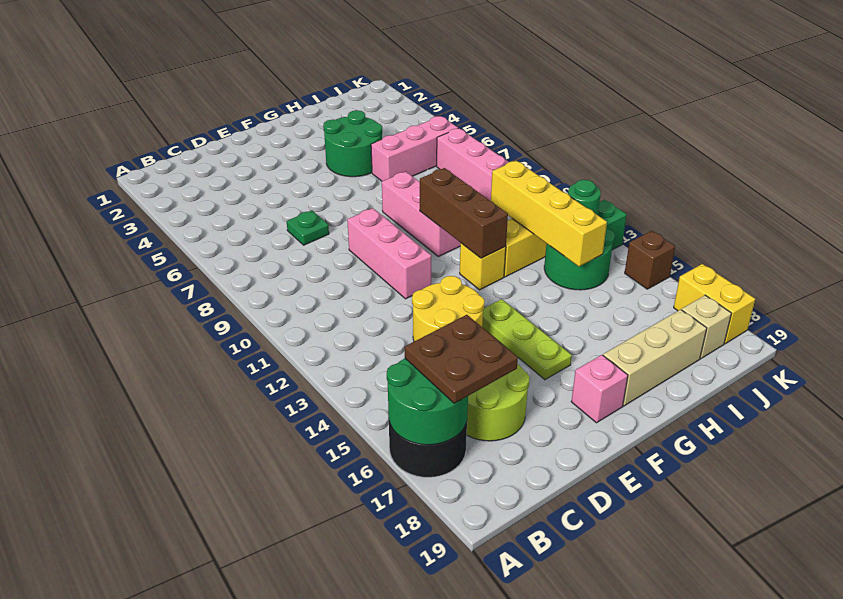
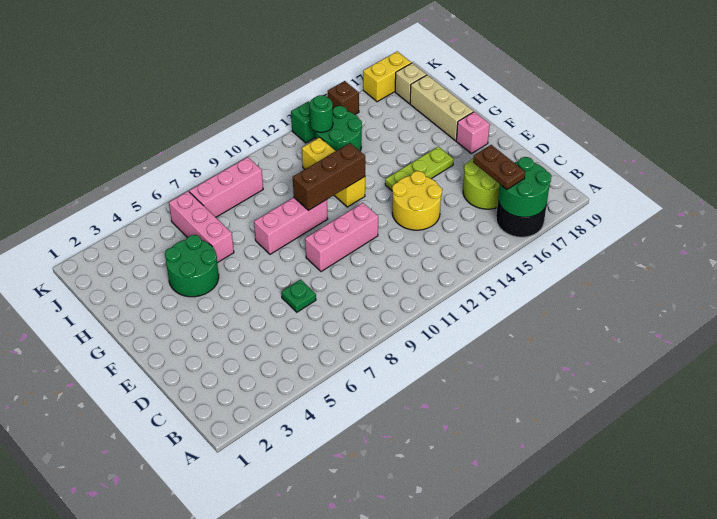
brown plate B16:C17 level 3 -> brown plate B16:C16 level 3
yellow brick I11:I14 level 2 -> none

